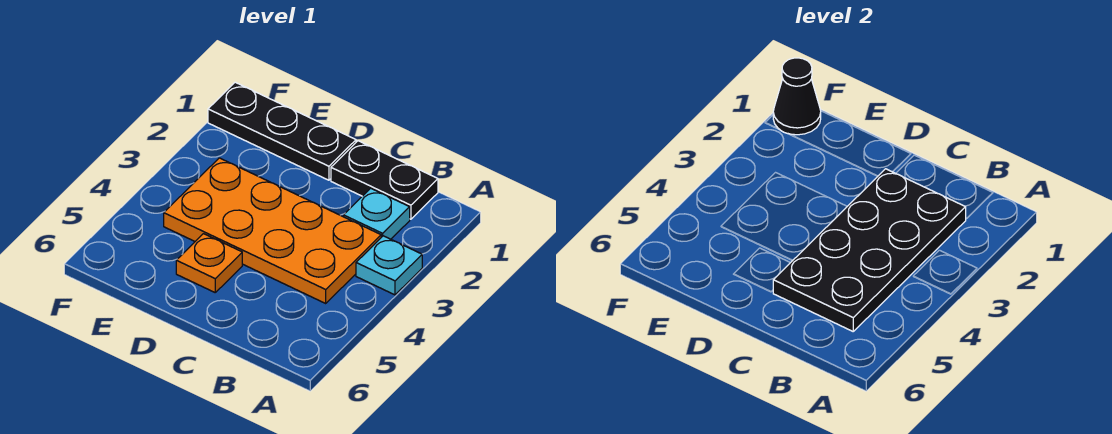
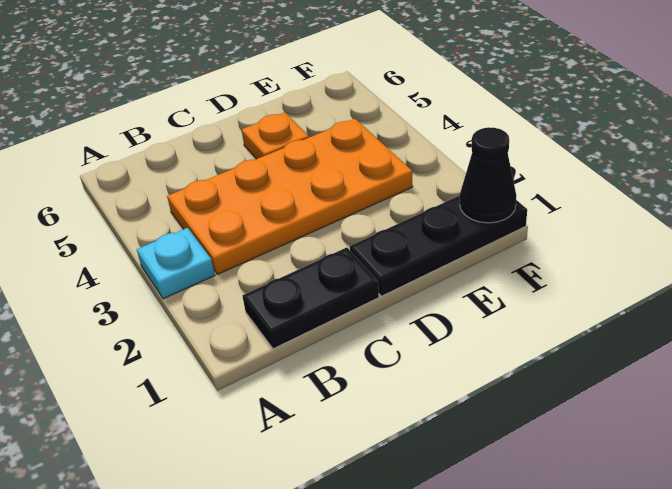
cyan plate B2 level 1 -> none
black plate B2:C5 level 2 -> none

